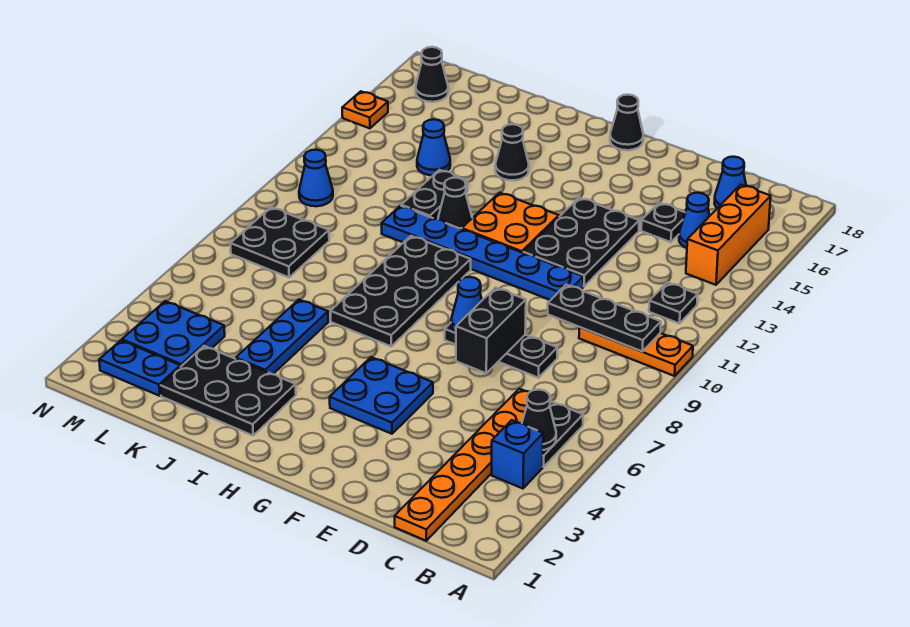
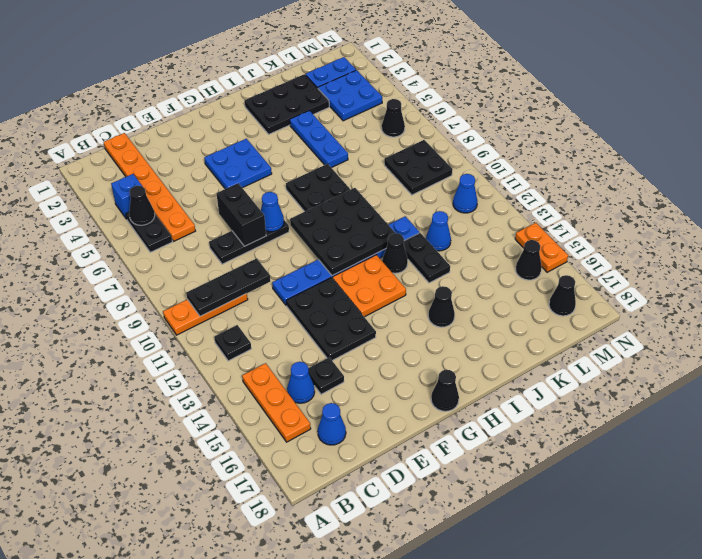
orange brick B14:B16 level 1 -> orange plate B14:B16 level 1
none -> black plate G9:I11 level 2
blue cone K14 level 1 -> blue cone K12 level 1
none -> black cone M6 level 1
none -> black cone M15 level 1
orange plate N15 level 1 -> orange plate N14:N15 level 1

